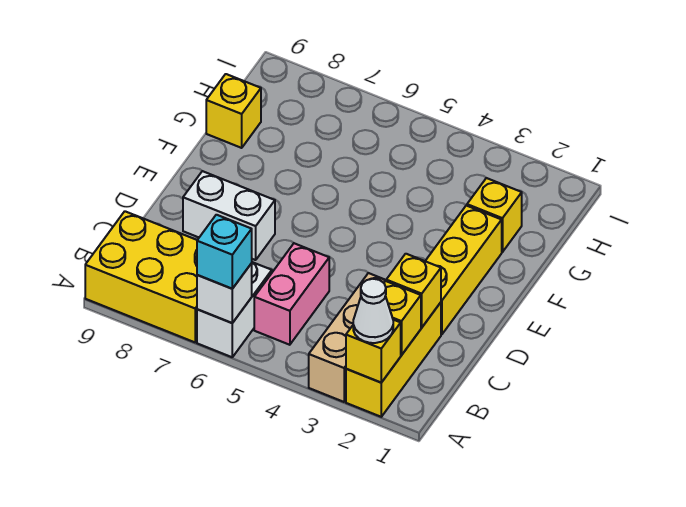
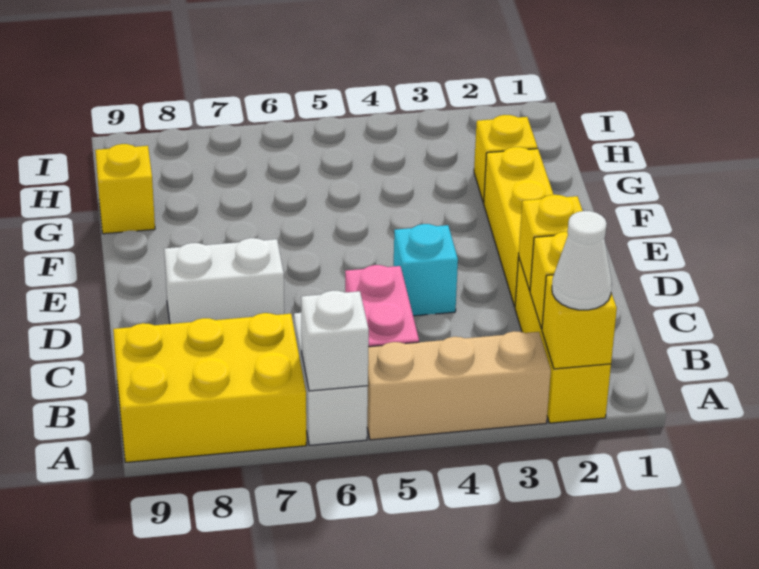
tan brick A3:C3 level 1 -> tan brick A3:A5 level 1
cyan brick A6 level 3 -> cyan brick D4 level 1

